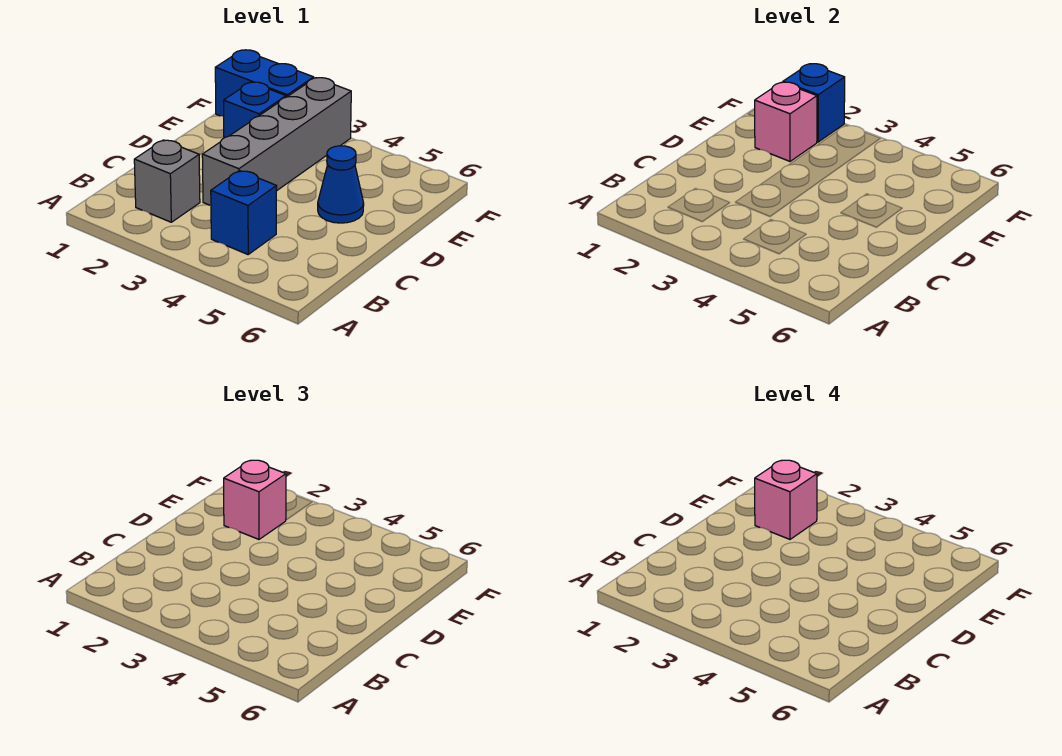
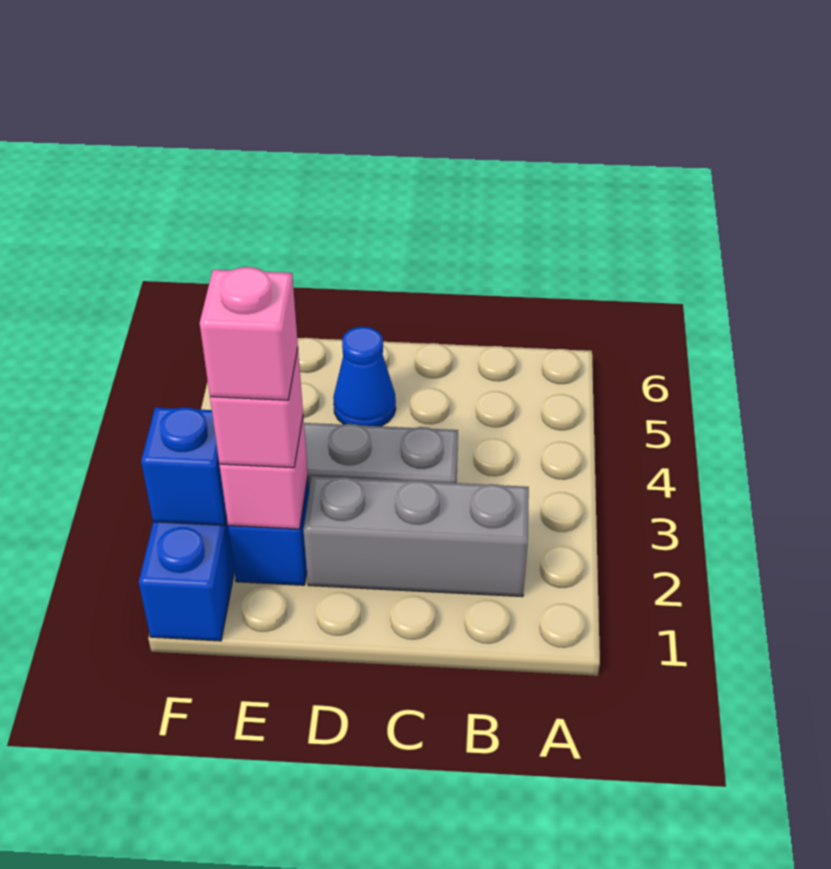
grey brick B2 level 1 -> grey brick B2:D2 level 1
blue brick B4 level 1 -> none

